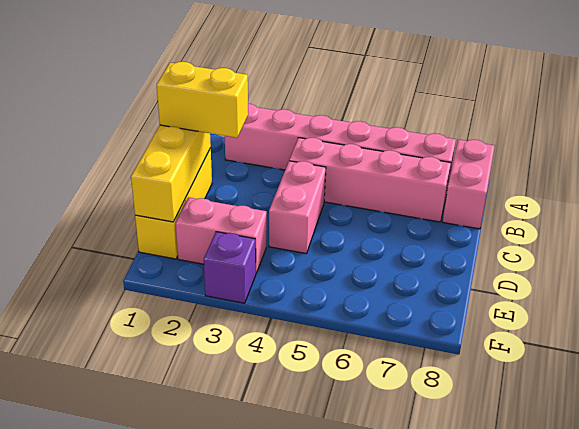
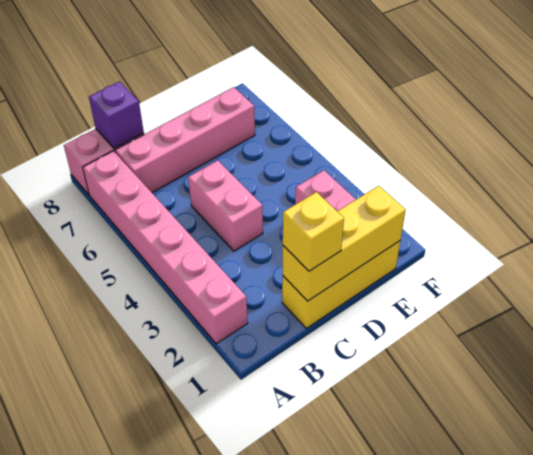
pink brick B4:B7 level 1 -> pink brick B7:E7 level 1
yellow brick C1:C2 level 3 -> yellow brick C1 level 3
pink brick C4:D4 level 1 -> pink brick C4:C5 level 1
purple brick F3 level 1 -> purple brick B8 level 2

